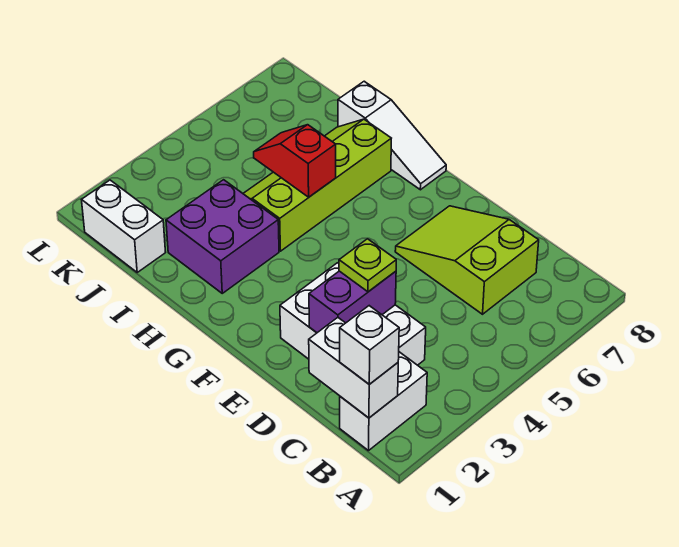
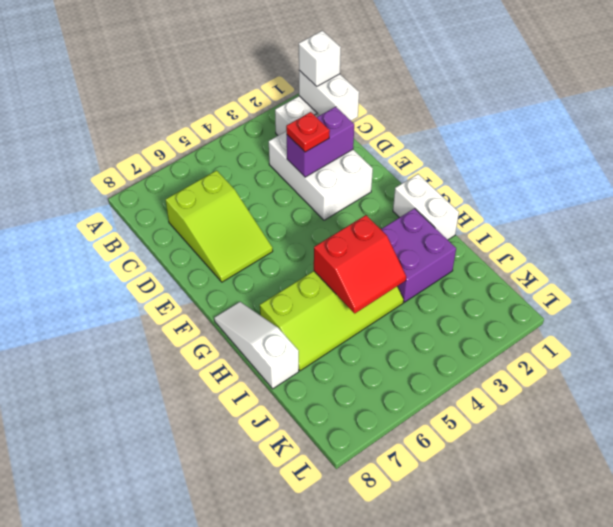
lime plate D3 level 3 -> red plate D3 level 3
red slope H5:I5 level 2 top H -> red slope H4:I5 level 2 top H
white brick J1:K1 level 1 -> white brick G1:H1 level 1

